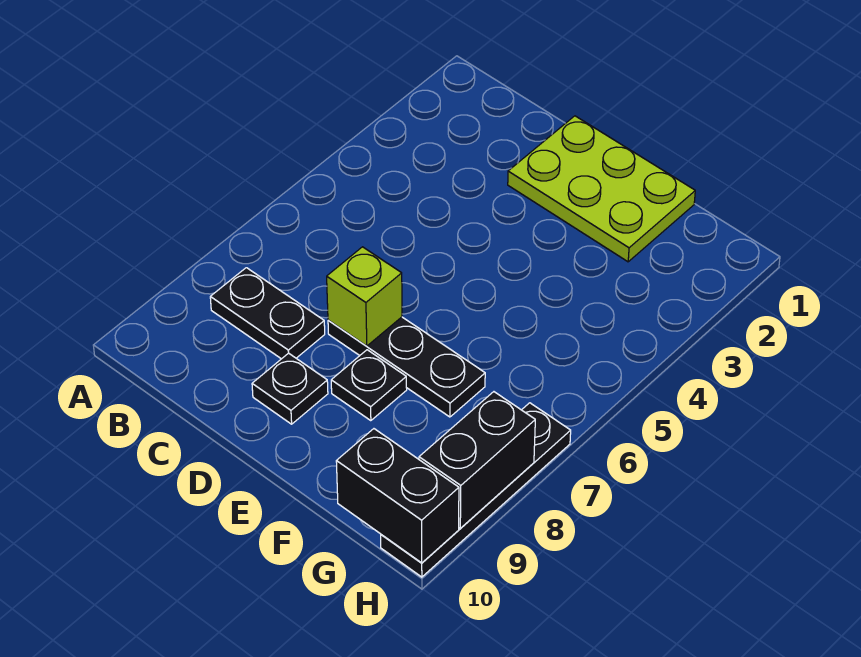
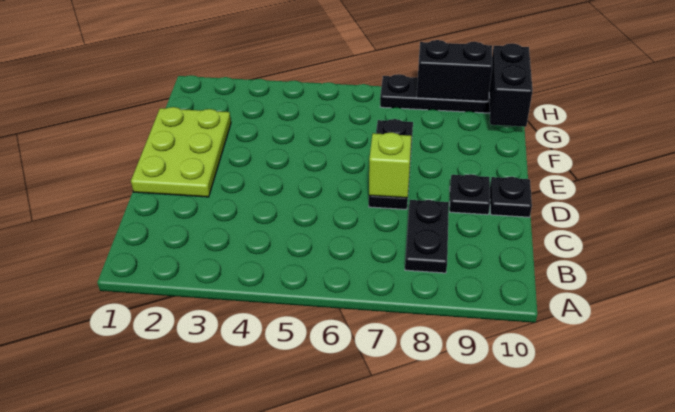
black plate E8 level 1 -> black plate D10 level 1

